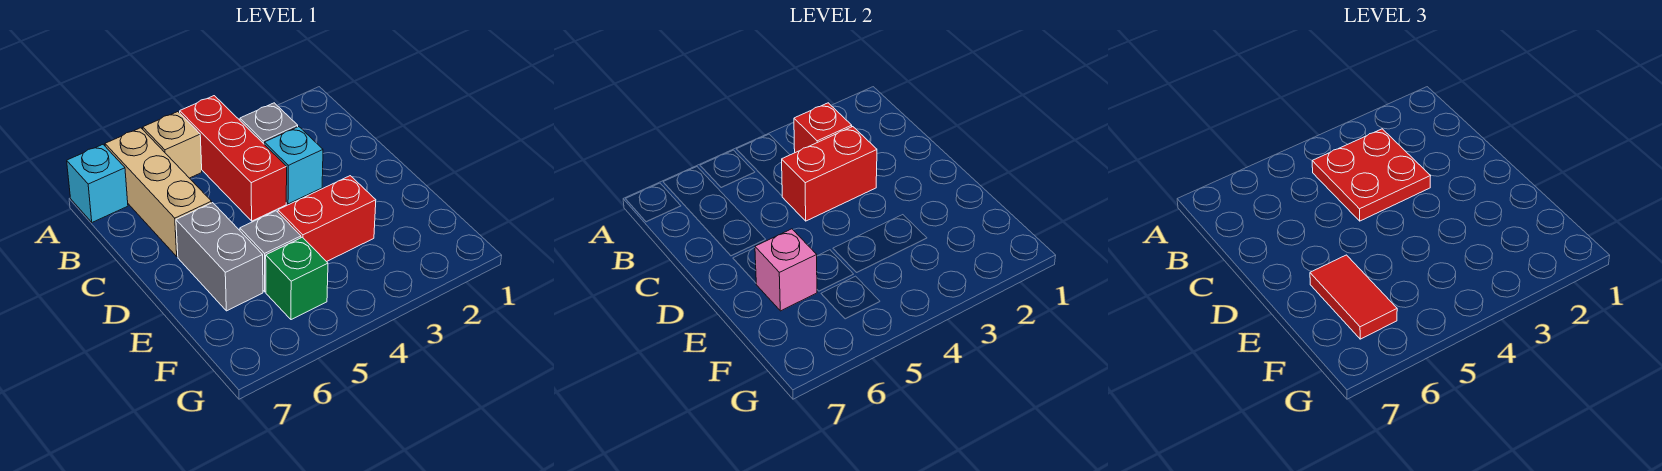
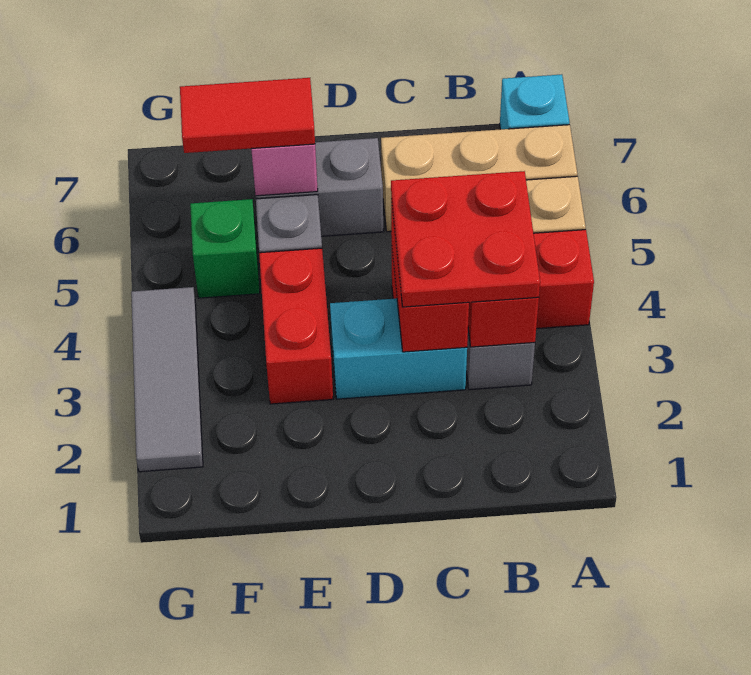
cyan brick C3 level 1 -> cyan brick C3:D3 level 1
none -> grey tile G2:G4 level 1

